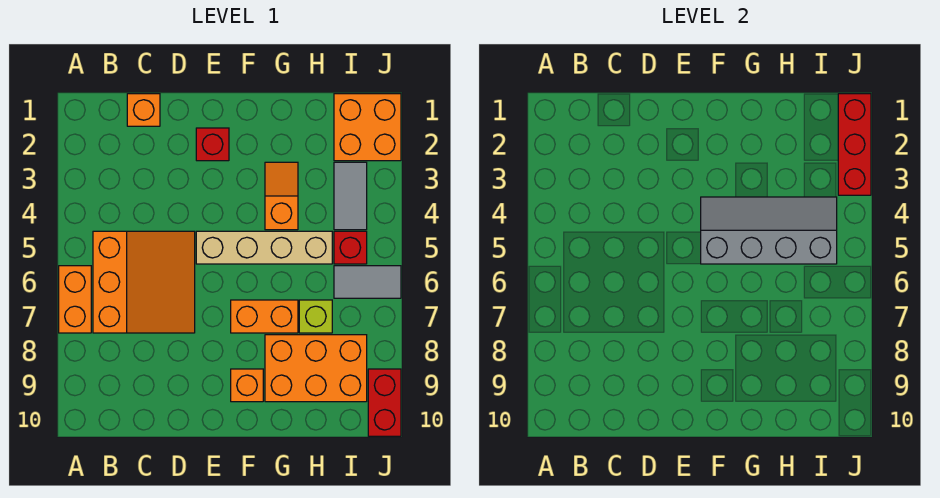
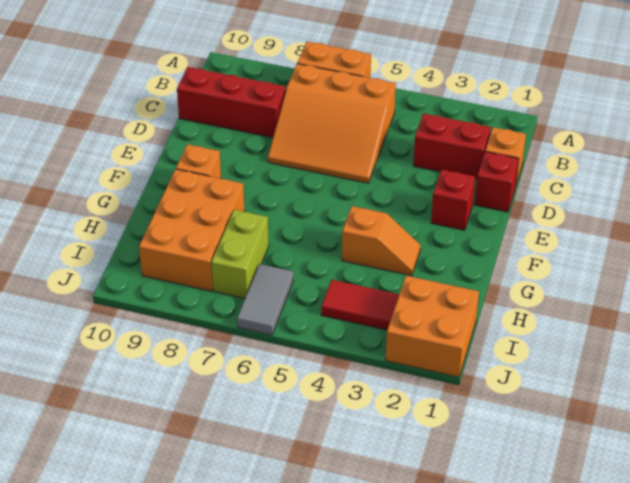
tan brick E5:H5 level 1 -> none
grey slope F4:I5 level 2 top 5 -> none
orange brick F7:G7 level 1 -> none
lime brick H7 level 1 -> lime brick H7:I7 level 1
grey tile I3:I4 level 1 -> red tile I3:I4 level 1
red brick I5 level 1 -> red brick D1 level 1
red brick J1:J3 level 2 -> red brick C8:C10 level 1
red brick J9:J10 level 1 -> red brick C2:C3 level 1

